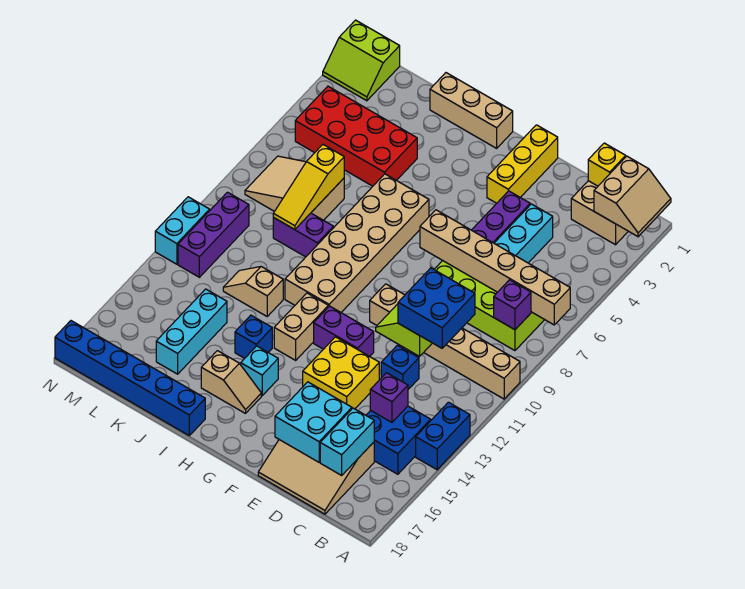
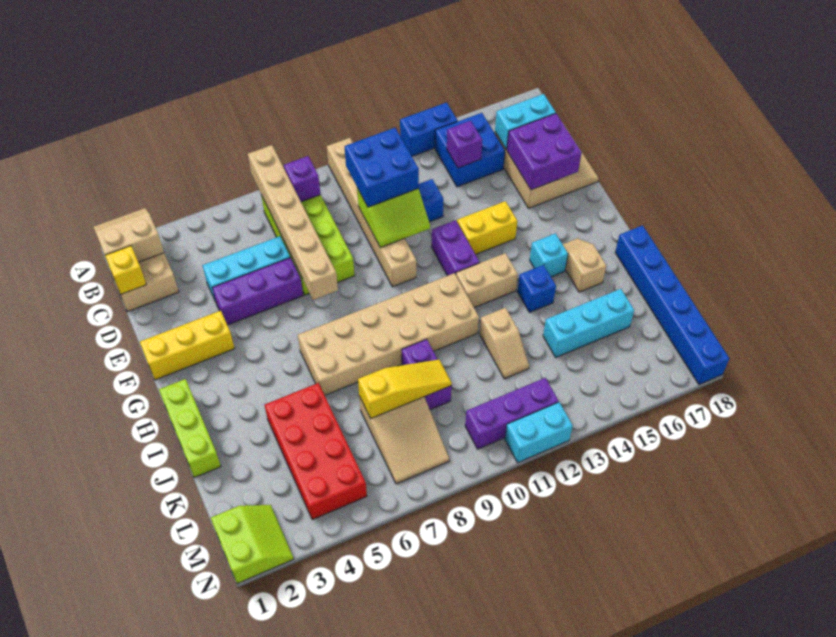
cyan brick D16:E17 level 2 -> purple brick D16:E17 level 2
yellow brick E13:F14 level 1 -> yellow brick F13:F14 level 1
tan brick H1:J1 level 1 -> lime brick H1:J1 level 1

